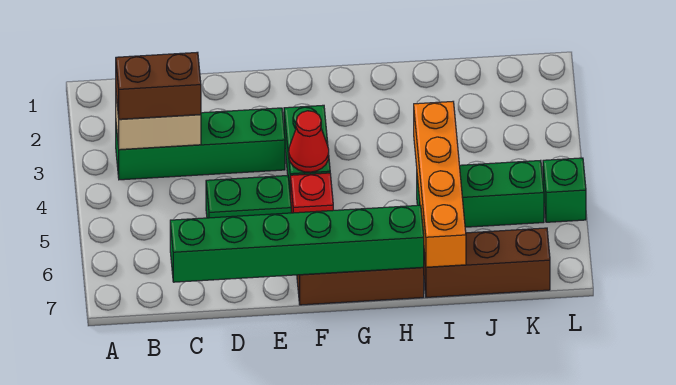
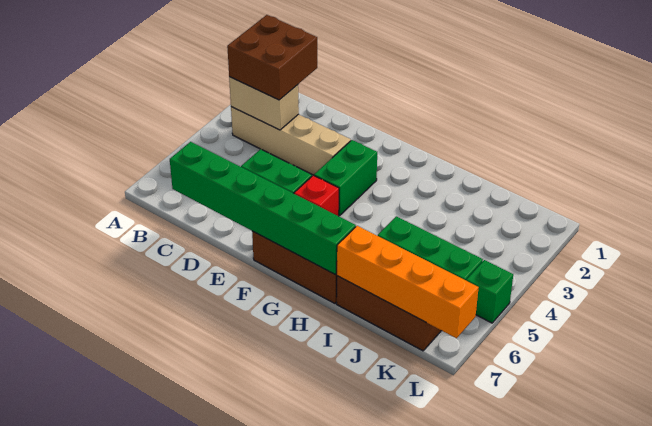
green brick B3:E3 level 1 -> tan brick B3:E3 level 1
brown brick B3:C3 level 3 -> brown brick B2:C3 level 3
red cone F4 level 2 -> none
orange brick I4:I7 level 2 -> orange brick I7:L7 level 2

